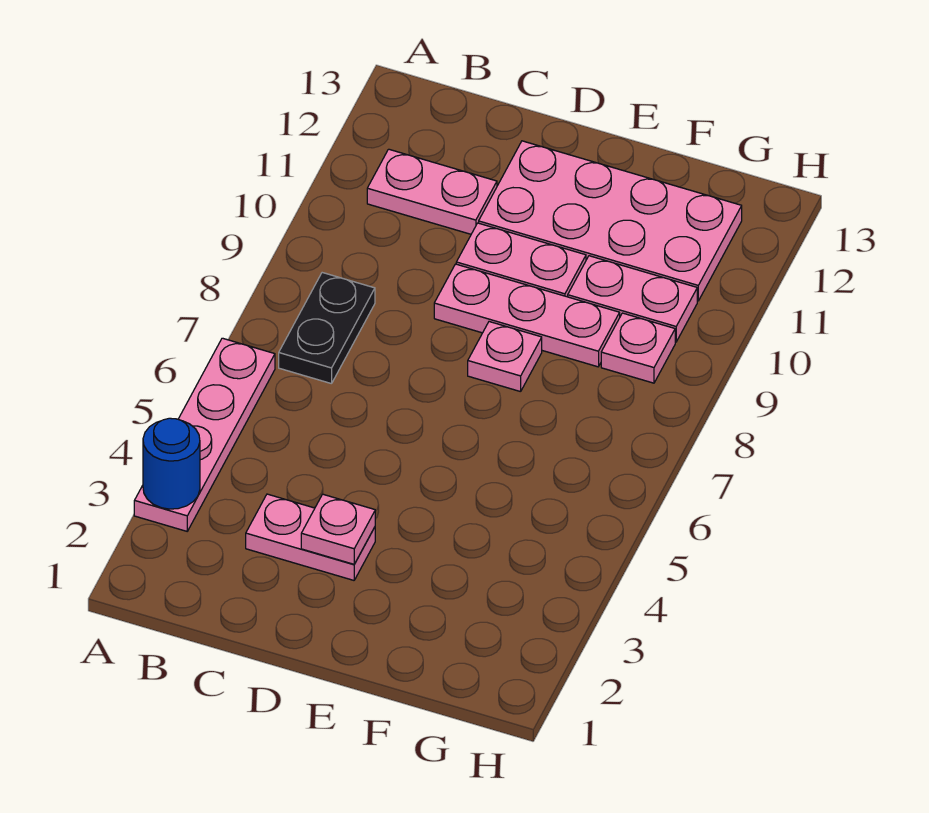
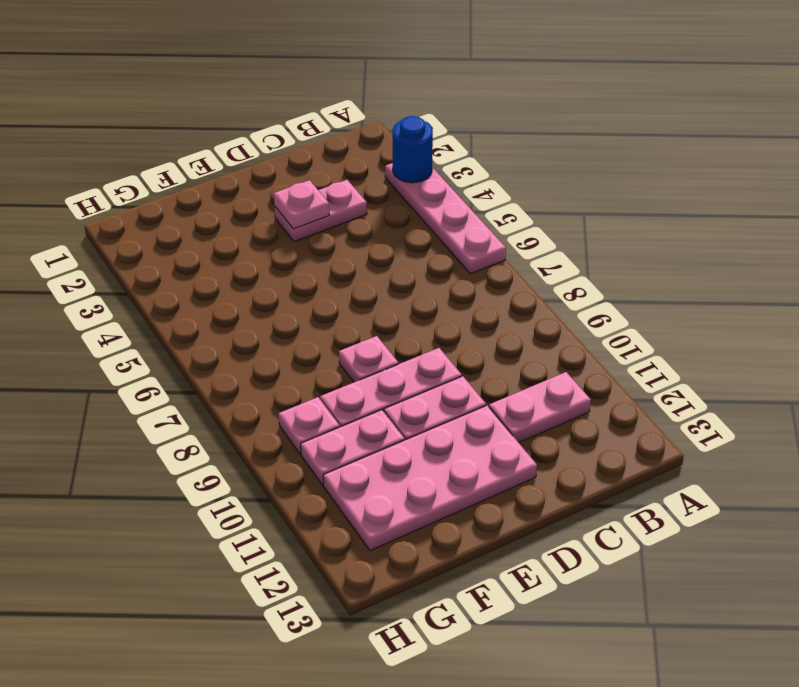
black plate B7:B8 level 1 -> none

